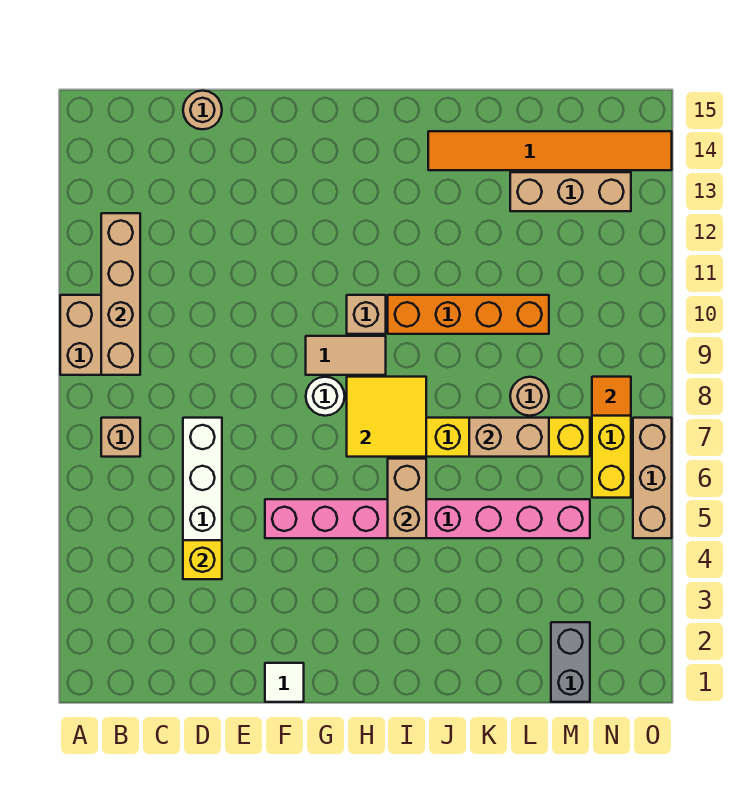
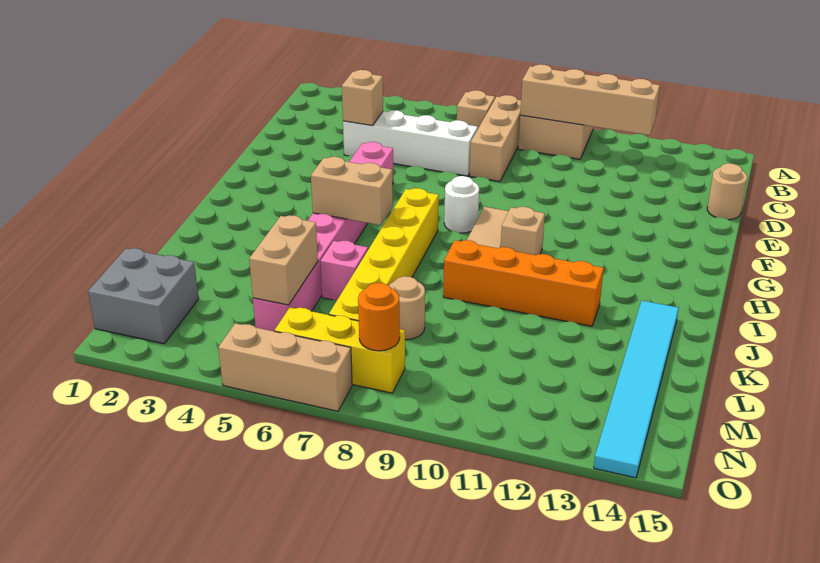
yellow brick D4 level 2 -> tan brick D4 level 2
white tile F1 level 1 -> none
yellow tile H7:I8 level 2 -> none
orange brick I10:L10 level 1 -> orange brick J9:J12 level 1
orange tile J14:O14 level 1 -> cyan tile J14:O14 level 1
none -> pink brick K6 level 1
tan brick K7:L7 level 2 -> tan brick L5:M5 level 2
tan brick L13:N13 level 1 -> tan brick B8:D8 level 1
grey brick M1:M2 level 1 -> grey brick M1:N2 level 1
orange tile N8 level 2 -> orange round brick N8 level 2

